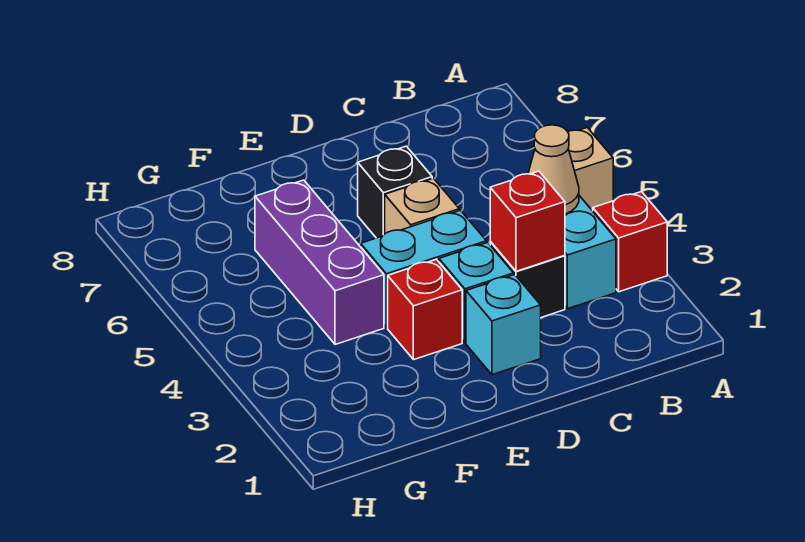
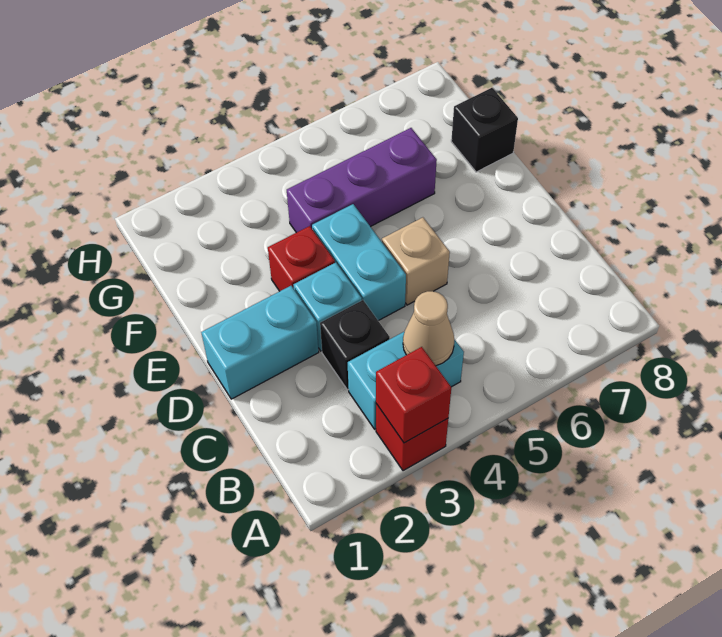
tan brick A5 level 1 -> none
red brick C3 level 2 -> red brick A3 level 2
cyan brick D2 level 1 -> cyan brick D1:D2 level 1
black brick D6 level 1 -> black brick F8 level 1

